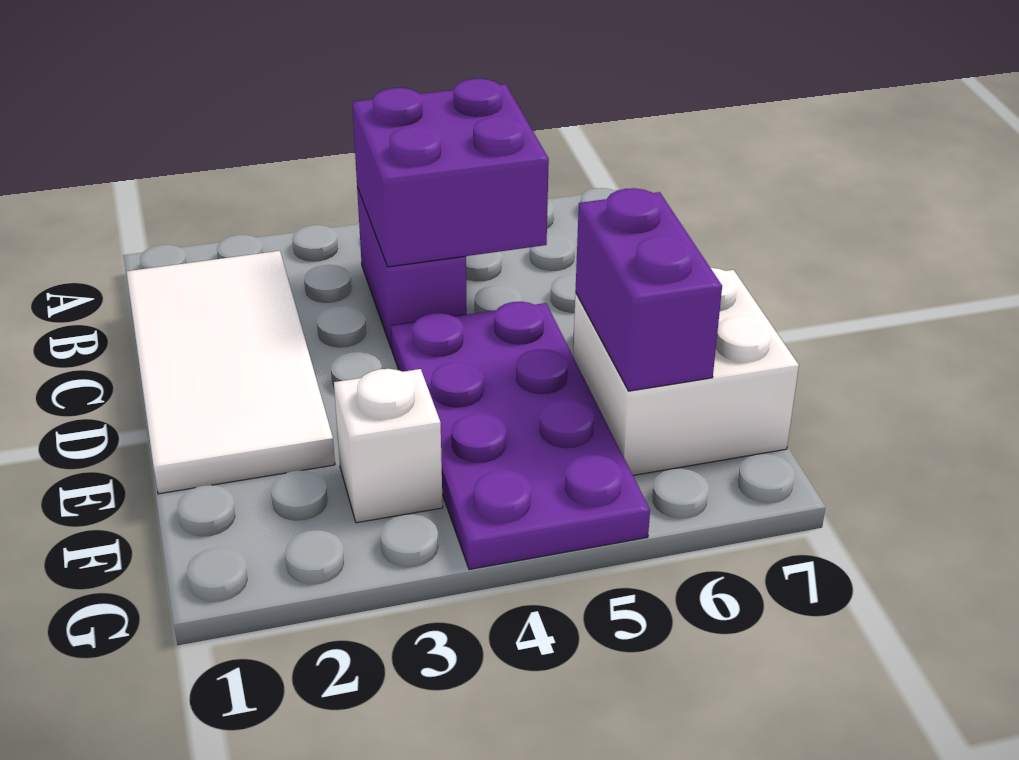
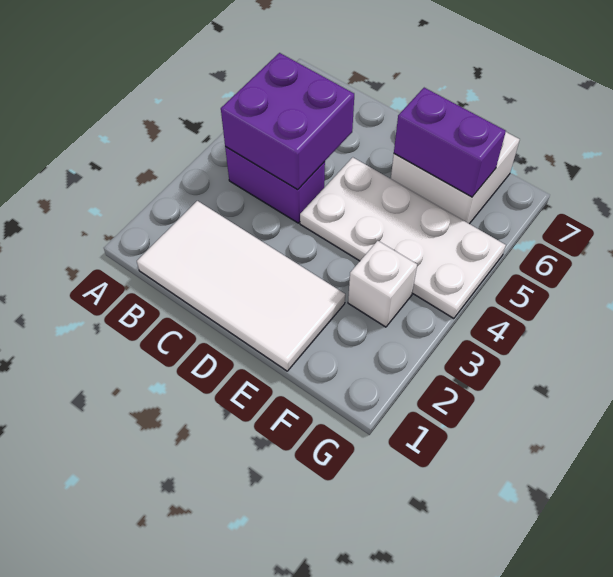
purple plate D4:G5 level 1 -> white plate D4:G5 level 1

